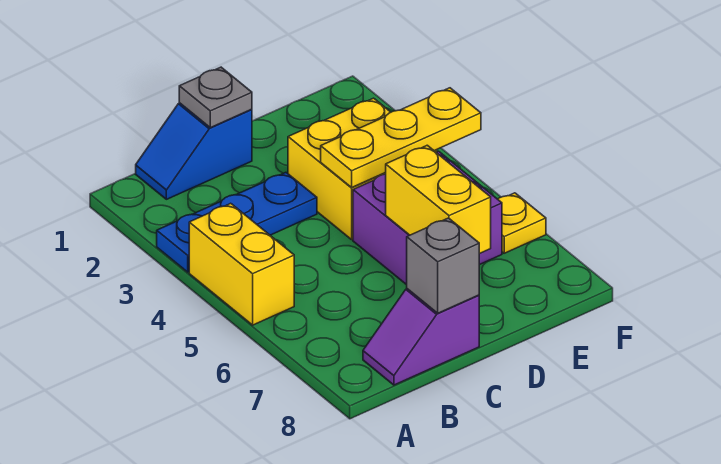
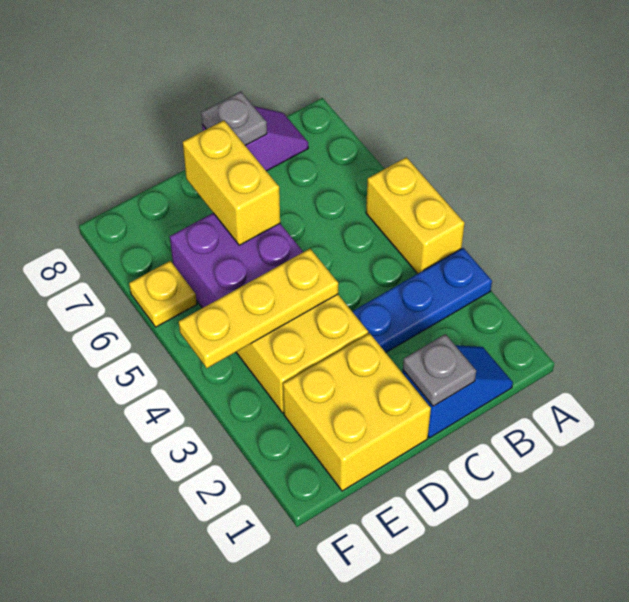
grey brick C8 level 2 -> grey plate C8 level 2
none -> yellow brick D1:E2 level 1

